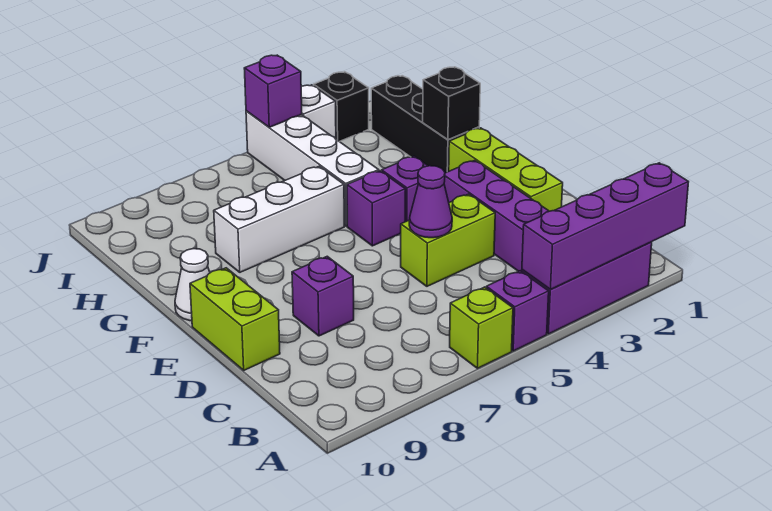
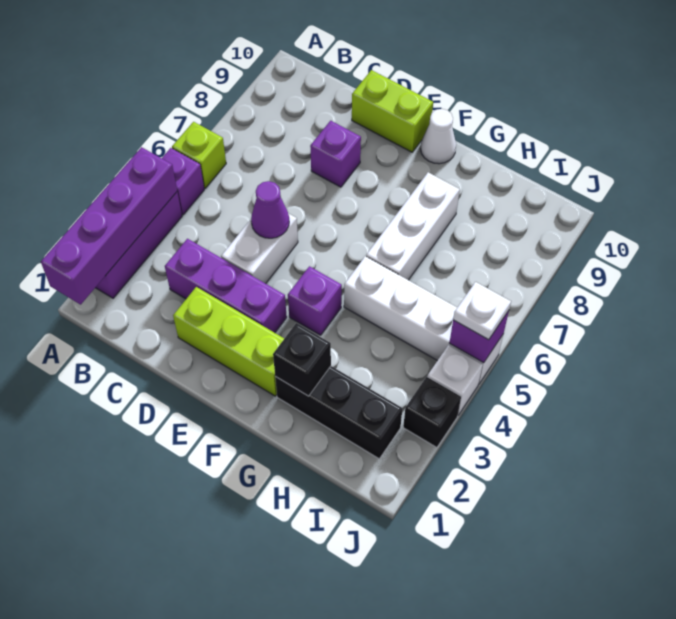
lime brick D4:D5 level 1 -> white brick D4:D5 level 1
purple brick F5 level 1 -> none
none -> white plate J5 level 3

